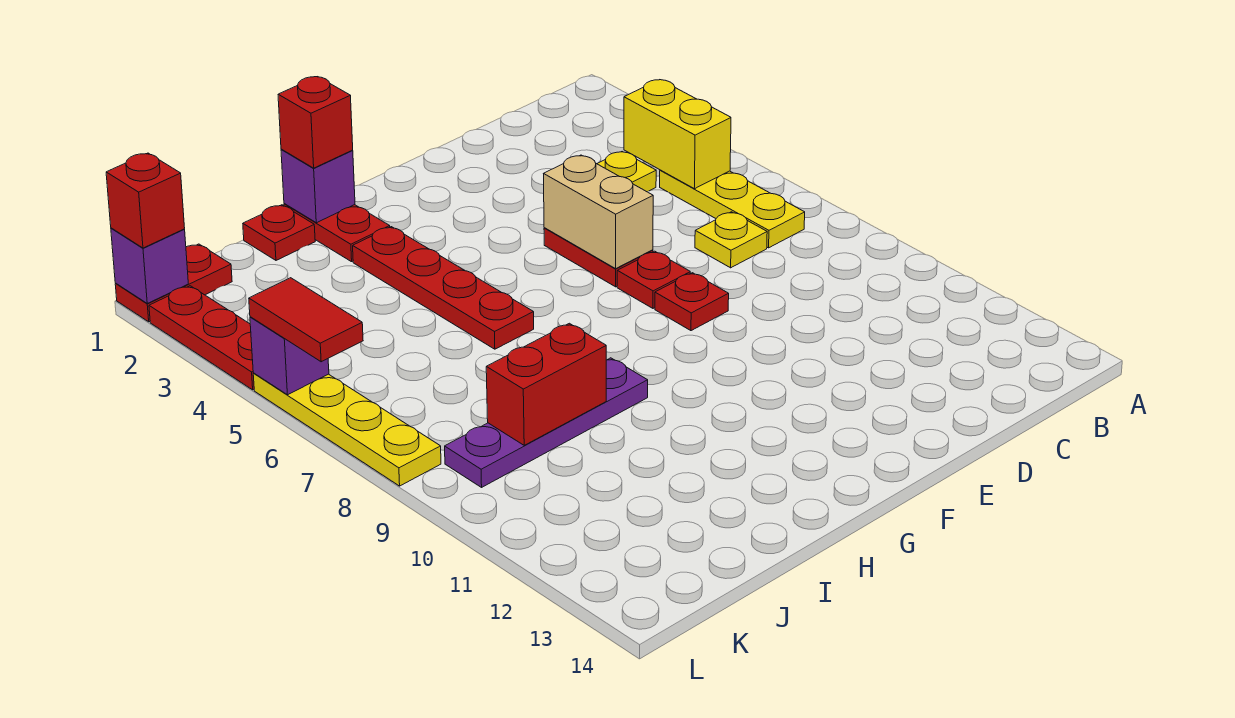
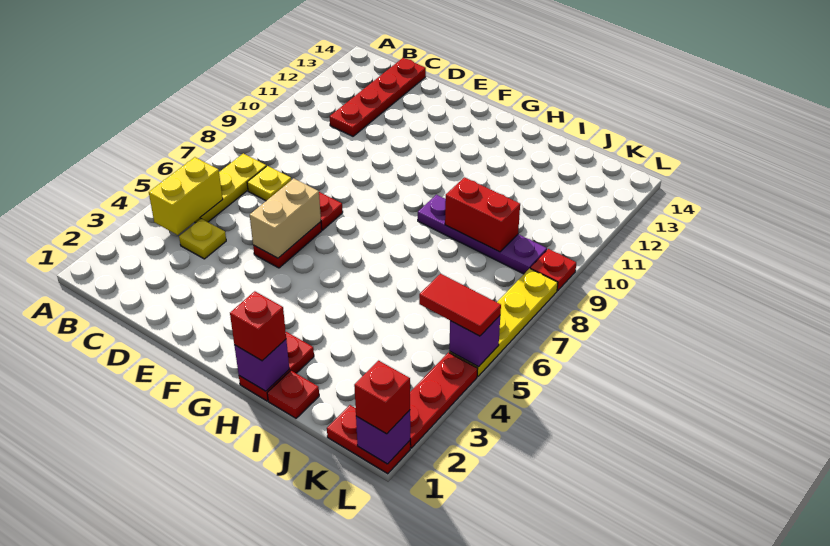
red plate E8 level 1 -> red plate L9 level 1
red plate H3:H6 level 1 -> red plate C11:C14 level 1
red tile L5:L6 level 3 -> red tile K5:L5 level 3

